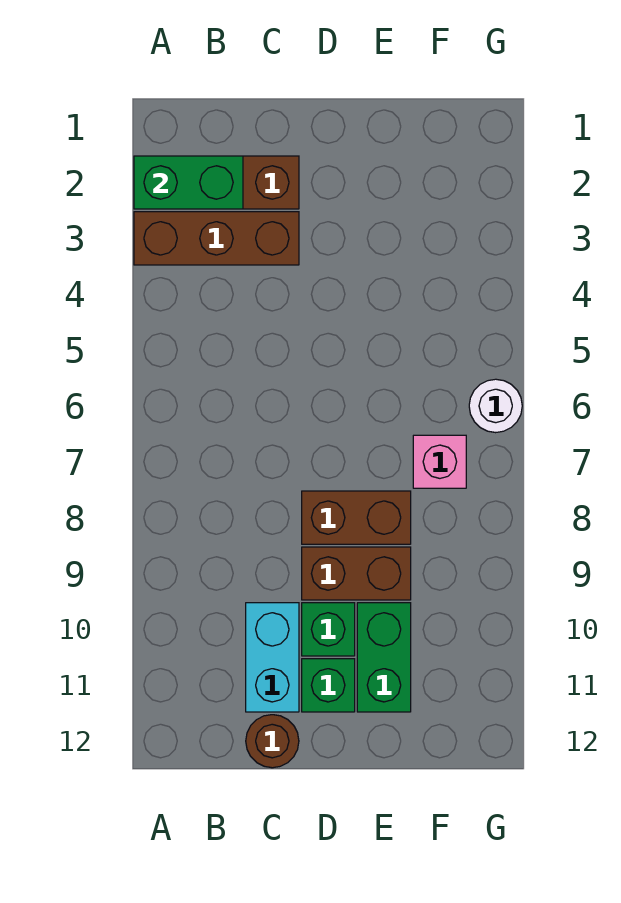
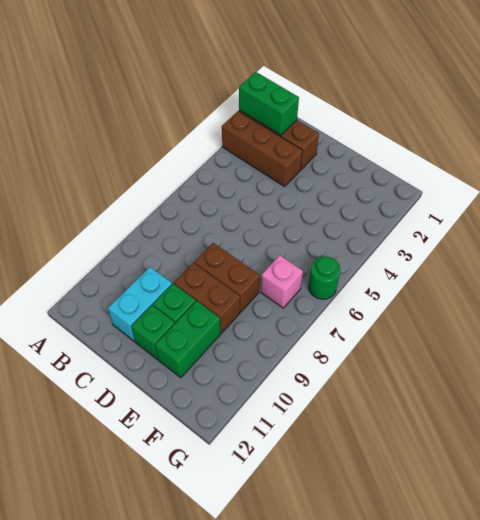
brown round brick C12 level 1 -> none
white round brick G6 level 1 -> green round brick G6 level 1

